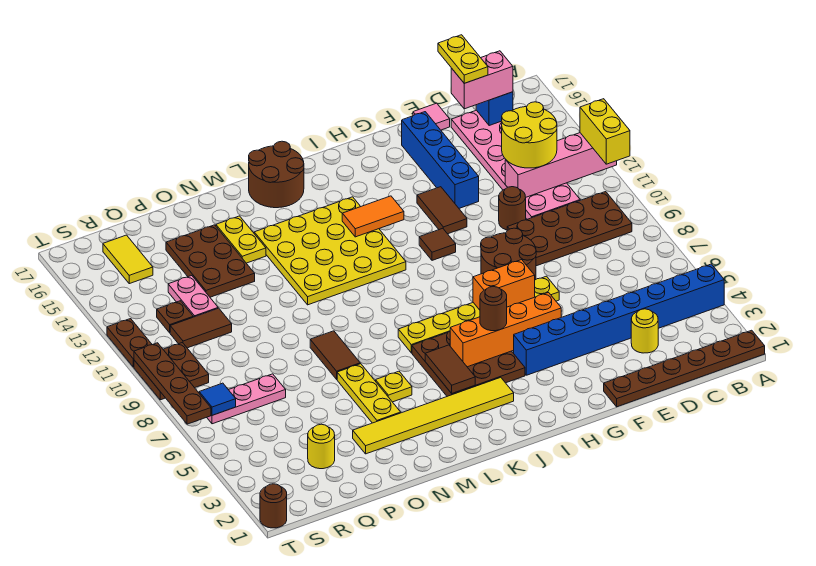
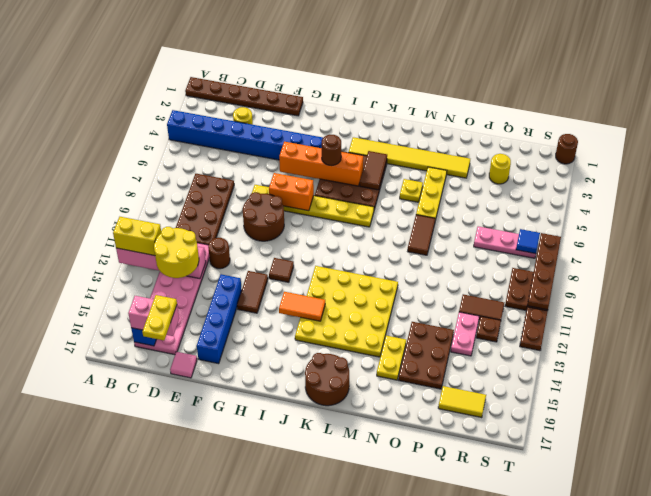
yellow brick A11:A12 level 3 -> yellow brick A12:B12 level 3
brown plate B9:E10 level 1 -> brown plate C7:D10 level 1
yellow tile R15:R16 level 1 -> yellow tile Q16:R16 level 1

